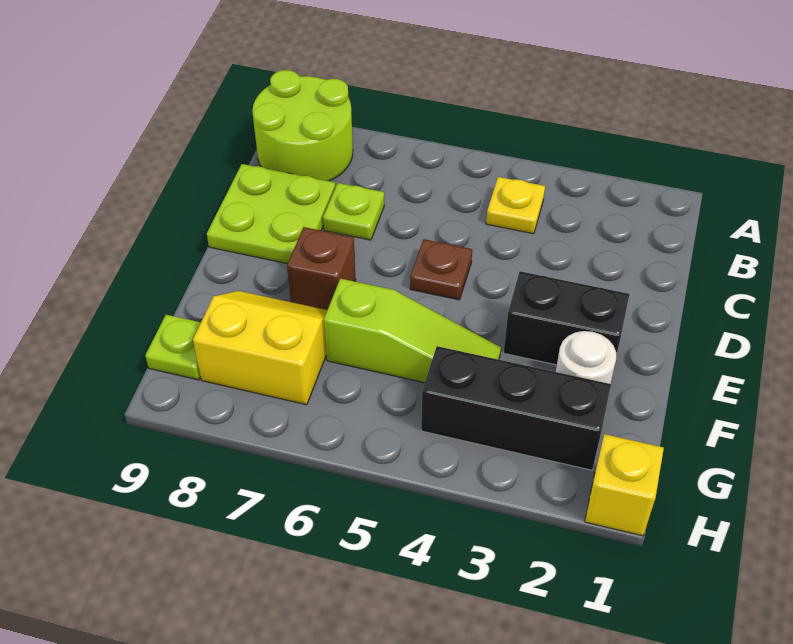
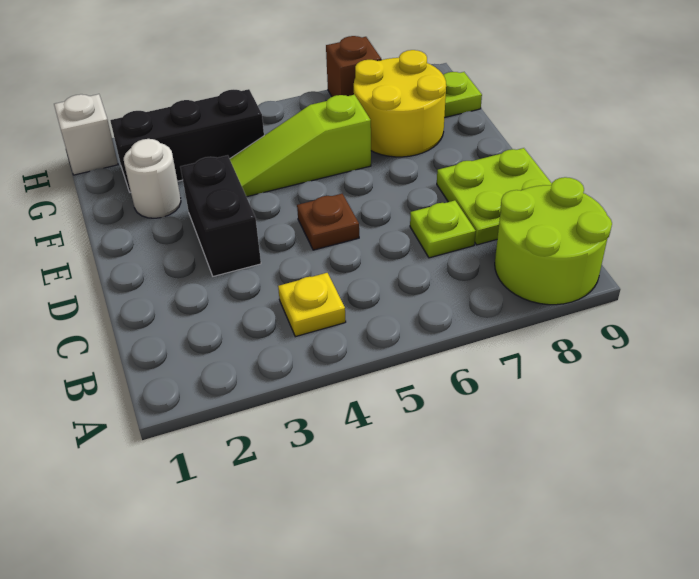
black brick E2:E3 level 1 -> black brick D3:E3 level 1
brown brick E7 level 1 -> brown brick H7 level 1
yellow slope F7:G8 level 1 top G -> yellow round brick F7:G8 level 1
yellow brick H1 level 1 -> white brick H1 level 1

